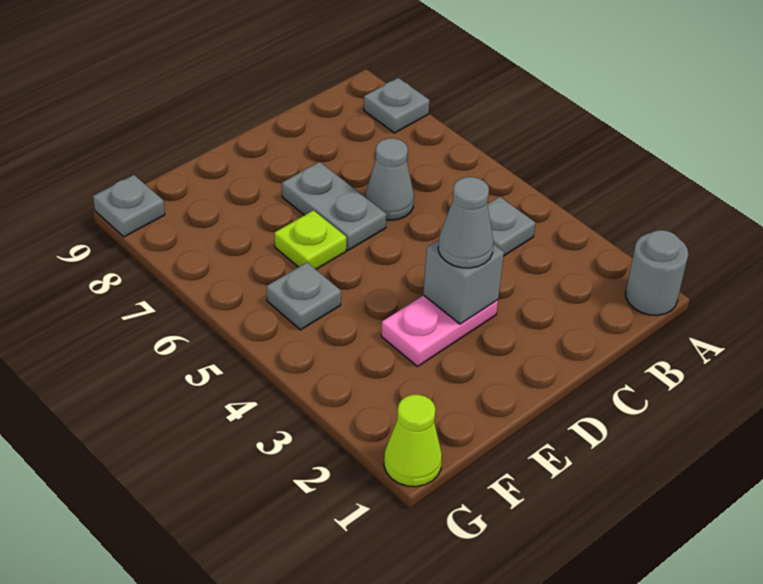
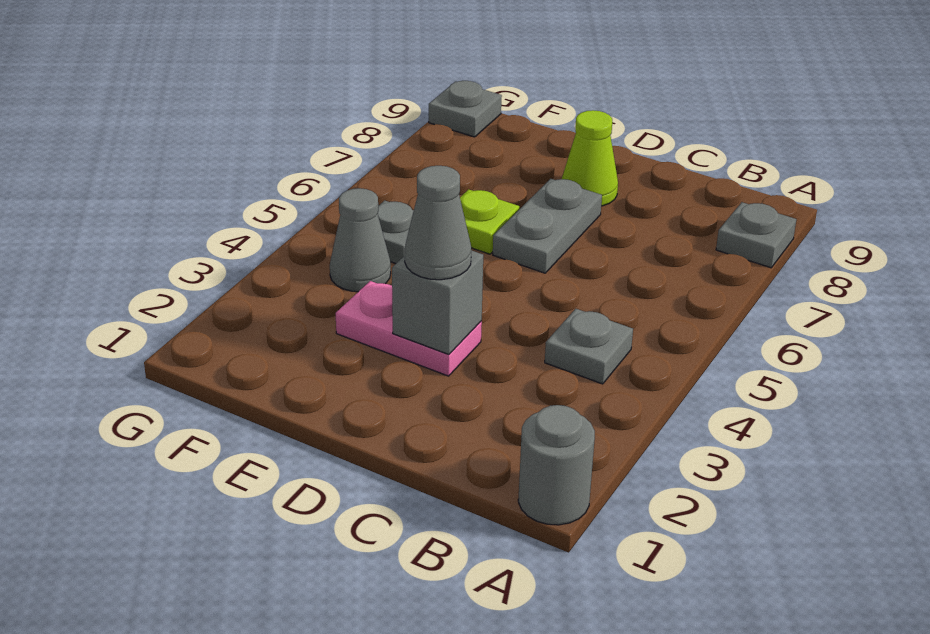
grey cone C6 level 1 -> grey cone F4 level 1
lime cone G1 level 1 -> lime cone D8 level 1

